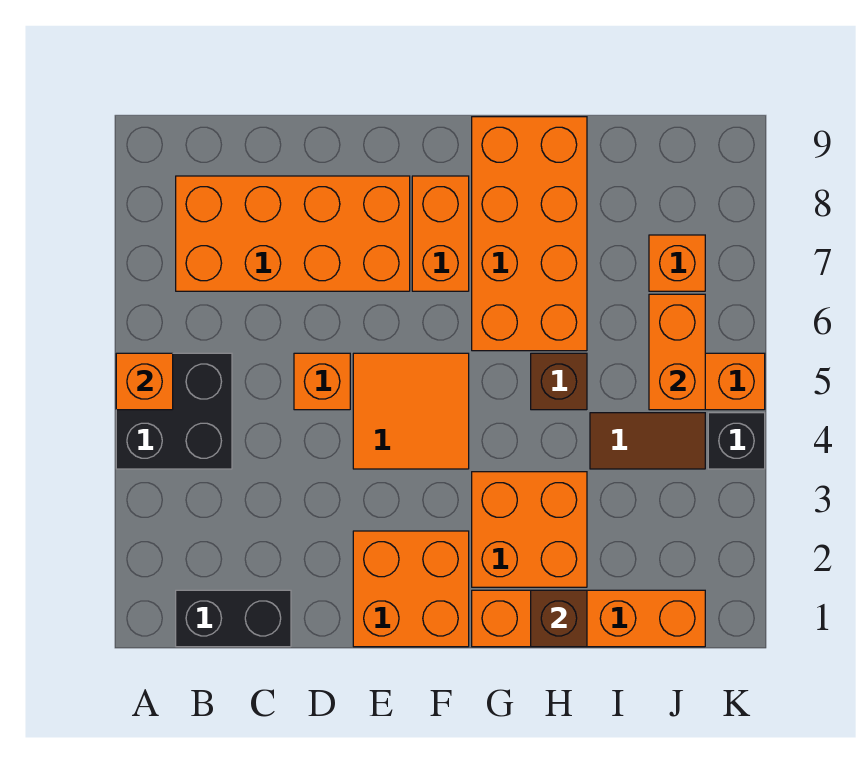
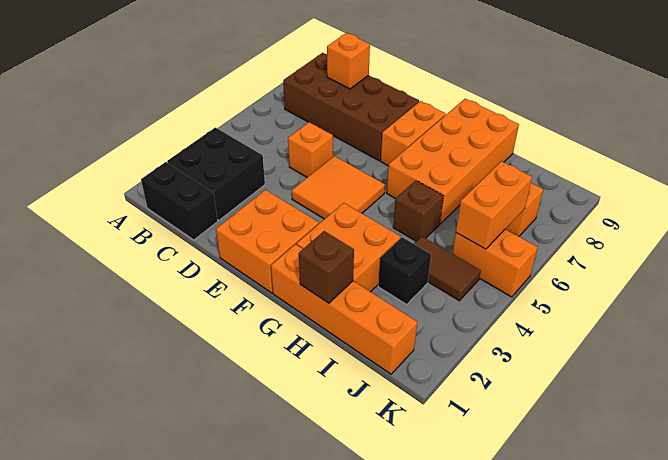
black brick A4:B5 level 1 -> black brick B2:C3 level 1
orange brick A5 level 2 -> orange brick C8 level 2
orange brick B7:E8 level 1 -> brown brick B7:E8 level 1
black brick K4 level 1 -> black brick I3 level 1

